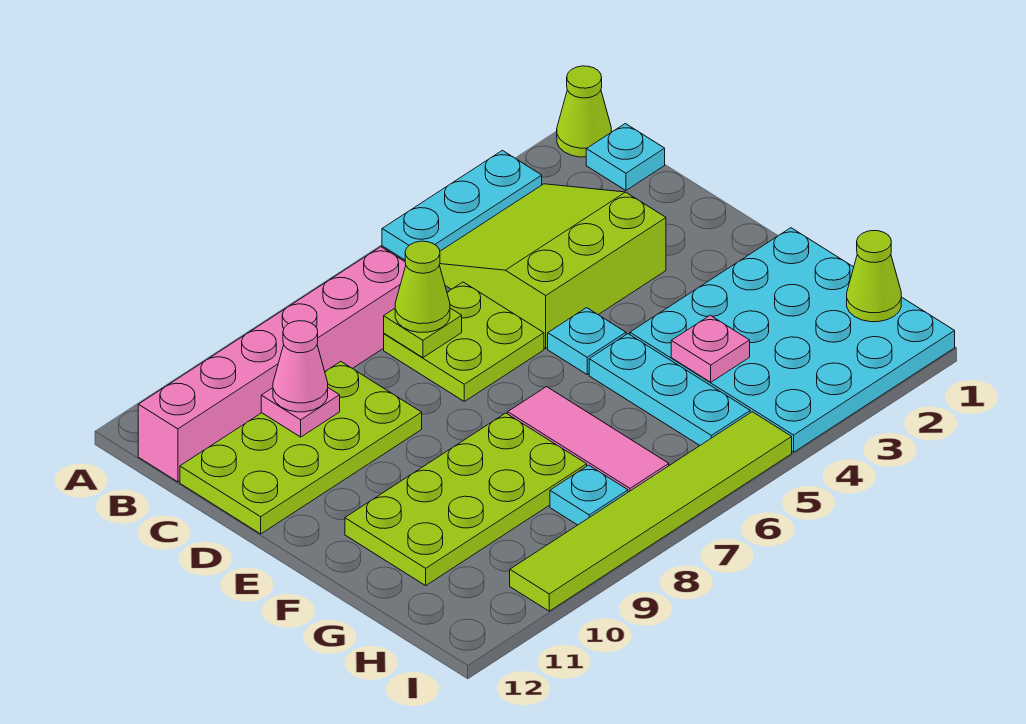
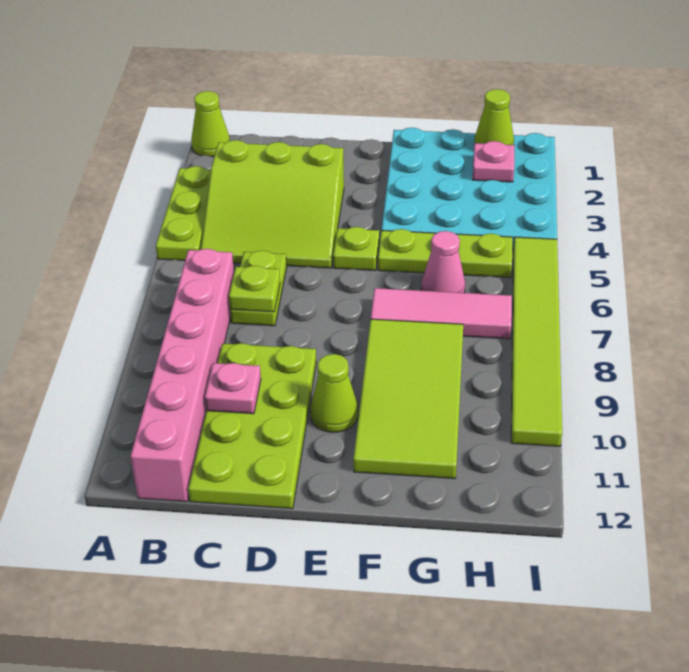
cyan plate A3:A5 level 1 -> lime plate A3:A5 level 1
cyan plate B1 level 1 -> none
lime slope B3:D5 level 1 top D -> lime slope B3:D5 level 1 top 3
lime plate C6:D7 level 1 -> lime plate C6:C7 level 1
lime cone C7 level 3 -> lime cone E10 level 1
pink cone C10 level 3 -> pink cone G6 level 1
cyan plate E5 level 1 -> lime plate E5 level 1
cyan plate F5:H5 level 1 -> lime plate F5:H5 level 1
lime plate F8:G11 level 1 -> lime tile F8:G11 level 1
pink plate G4 level 2 -> pink plate H2 level 2
cyan plate H8 level 1 -> none

